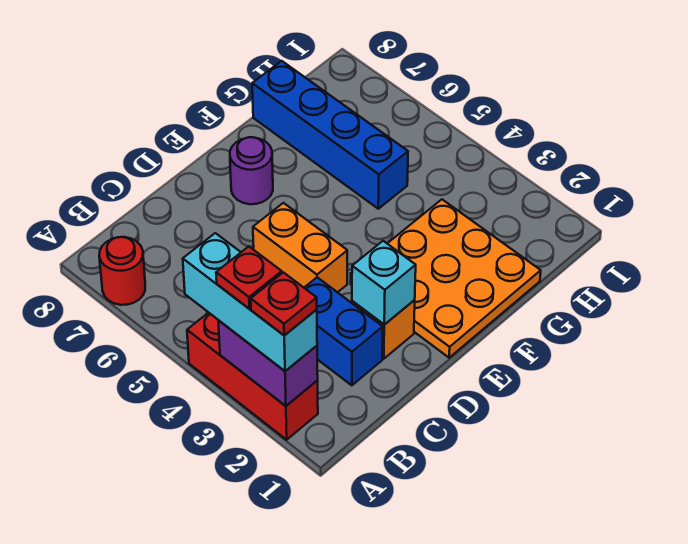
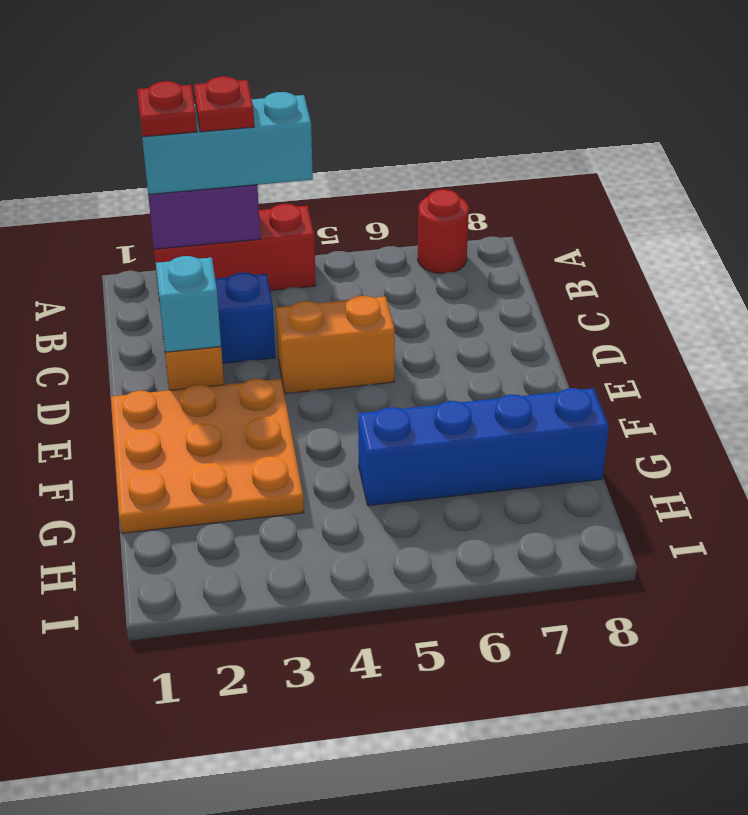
purple round brick E7 level 1 -> none

